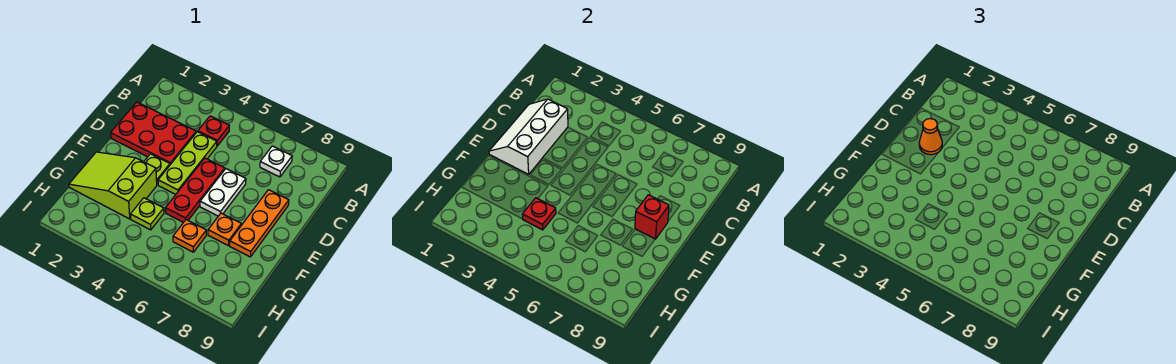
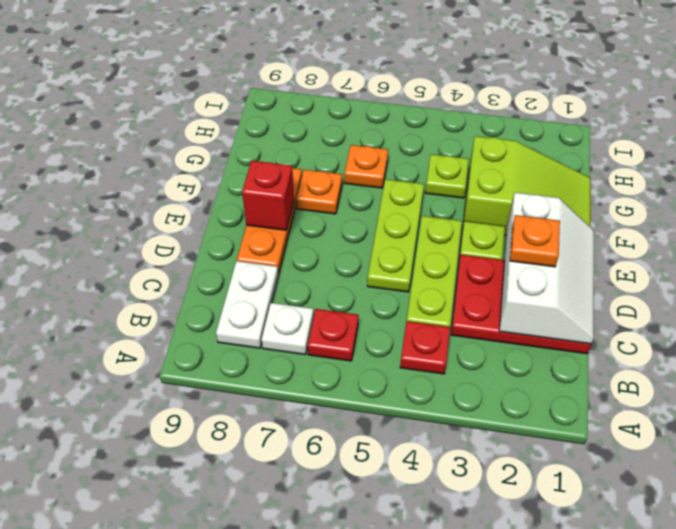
orange cone D2 level 3 -> orange plate D2 level 3
red plate D5:F5 level 1 -> lime plate D5:F5 level 1
white plate D6:E6 level 1 -> white plate B8:C8 level 1
red plate G4 level 2 -> red plate B6 level 1

